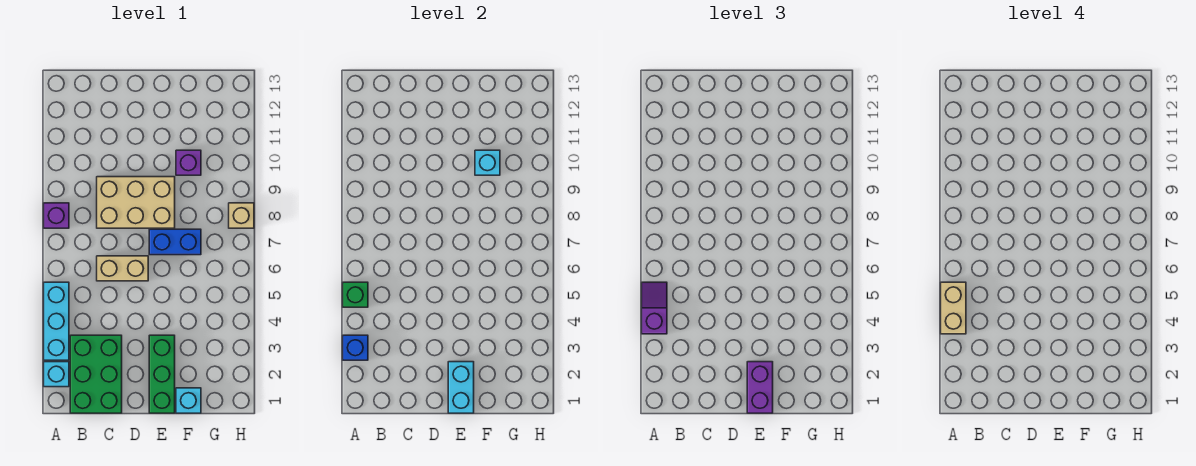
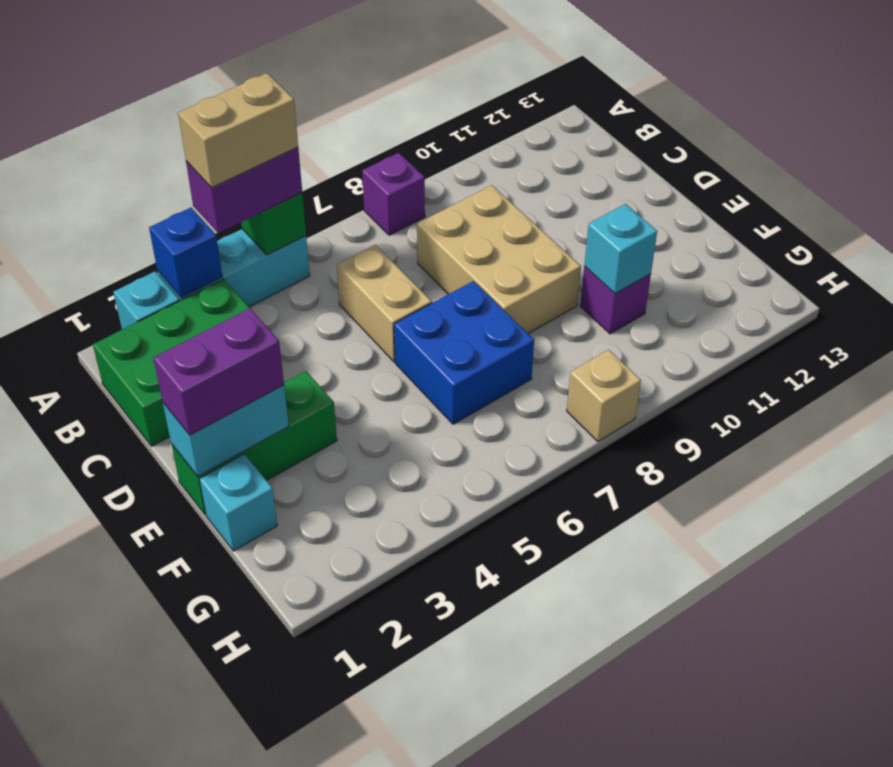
purple slope A4:A5 level 3 top 4 -> purple brick A4:A5 level 3
blue brick E7:F7 level 1 -> blue brick E6:F7 level 1

